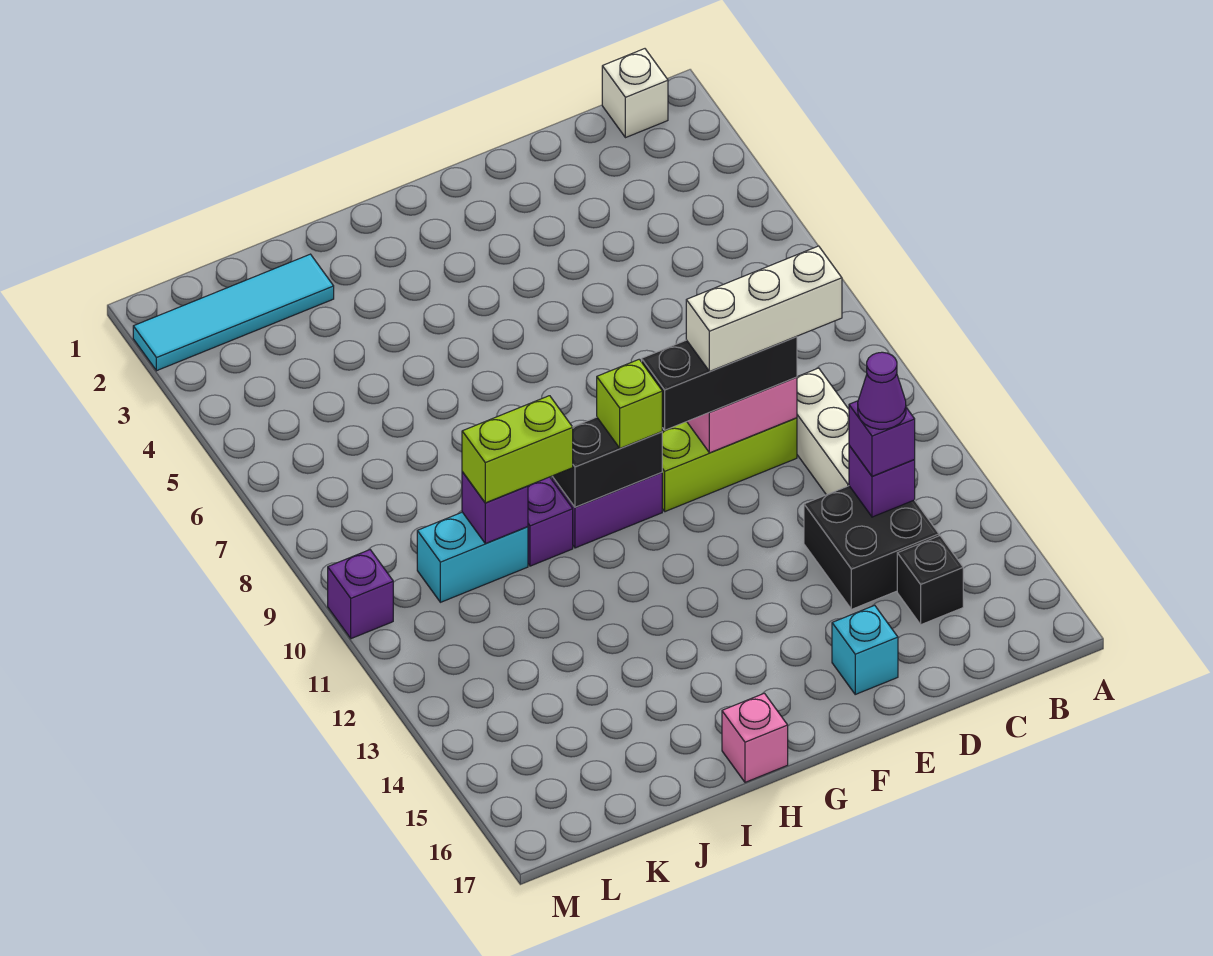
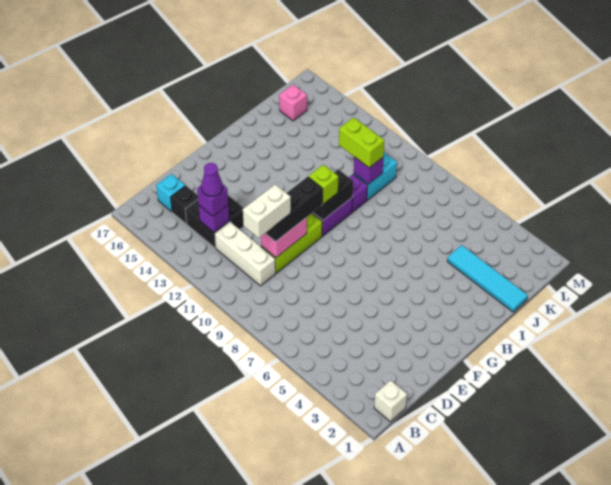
white brick C10:E10 level 4 -> white brick C10:D10 level 4
cyan brick E16 level 1 -> cyan brick C16 level 1
pink brick H17 level 1 -> pink brick K16 level 1
lime brick I10:J10 level 3 -> lime brick J10:J11 level 3
cyan tile J2:M2 level 1 -> cyan tile J1:J4 level 1
purple brick M10 level 1 -> none

